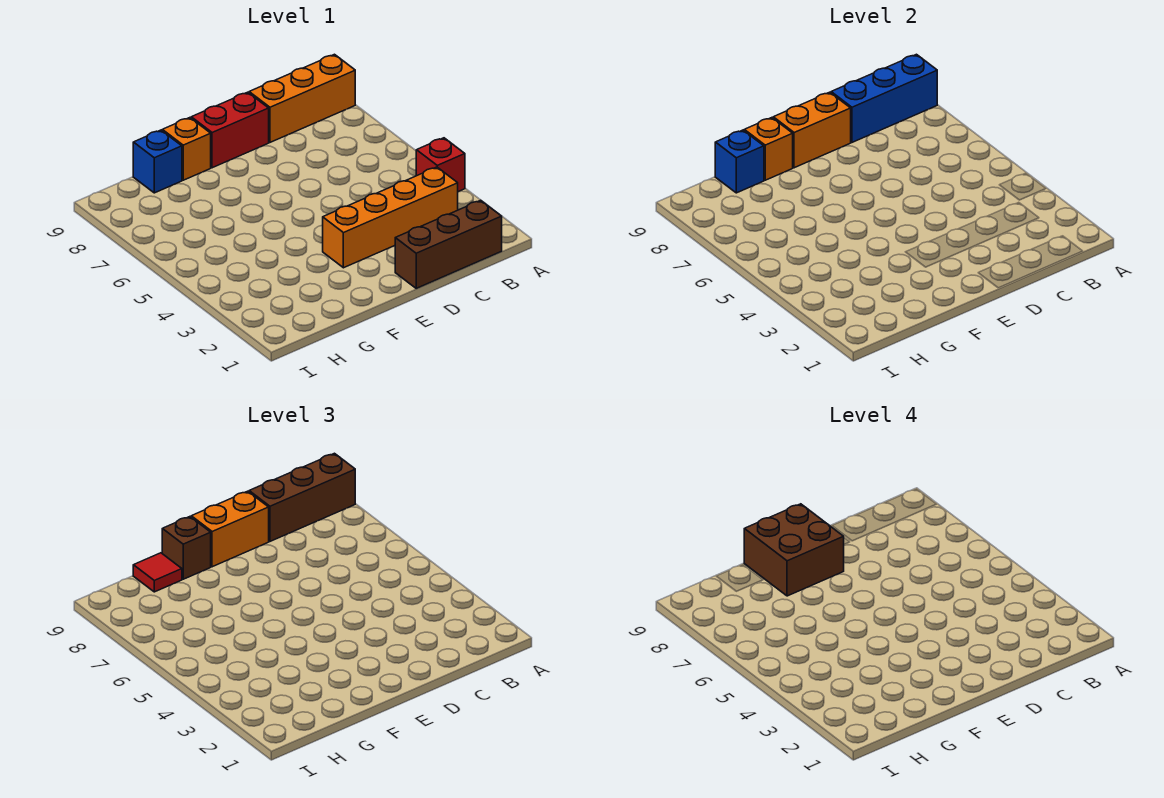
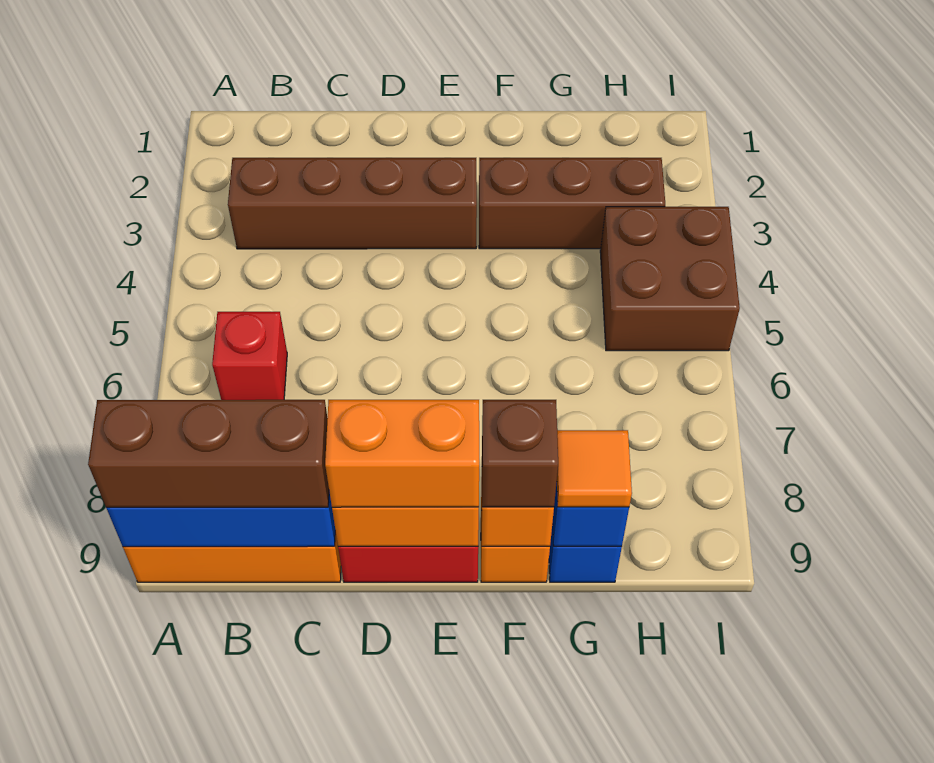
red brick A4 level 1 -> red brick B6 level 1
brown brick B1:D1 level 1 -> brown brick F3:H3 level 1
orange brick B3:E3 level 1 -> brown brick B3:E3 level 1
brown brick E8:F9 level 4 -> brown brick H4:I5 level 1
red tile G9 level 3 -> orange tile G9 level 3

